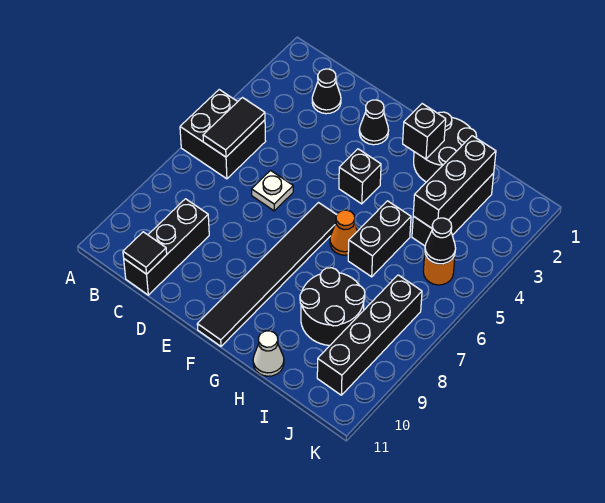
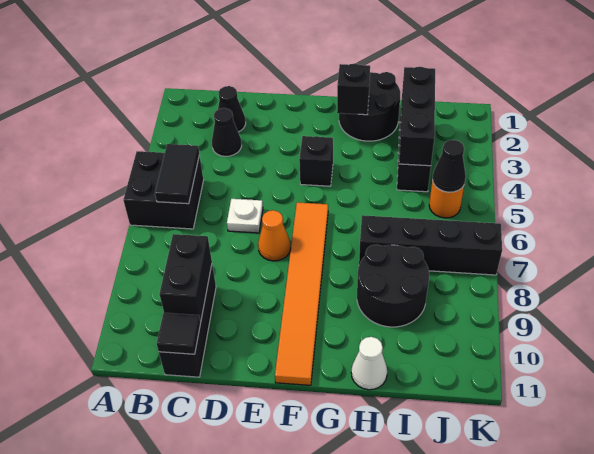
black cone E2 level 1 -> black cone C3 level 1
black tile F6:F11 level 1 -> orange tile F6:F11 level 1
orange cone G6 level 1 -> orange cone E7 level 1
black brick H5:H6 level 1 -> black brick C9:C10 level 2
black brick J7:J10 level 1 -> black brick H7:K7 level 1

